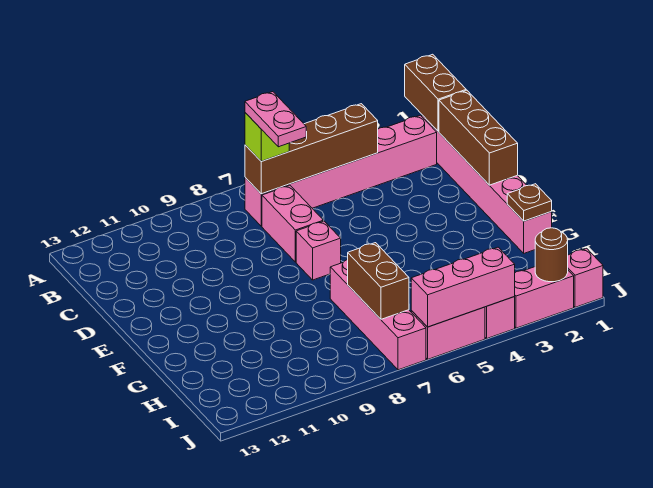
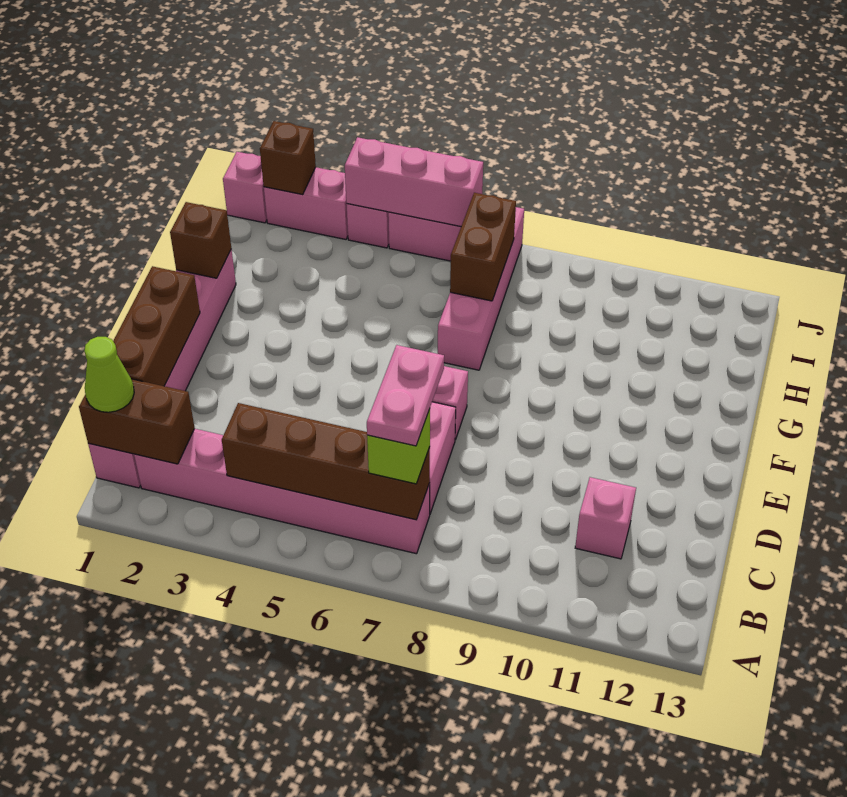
brown brick A1:B1 level 2 -> brown brick B1:B2 level 2
none -> lime cone B1 level 3
none -> pink brick C11 level 1
brown plate G1 level 2 -> brown brick G1 level 2
brown round brick J2 level 2 -> brown brick J2 level 2

